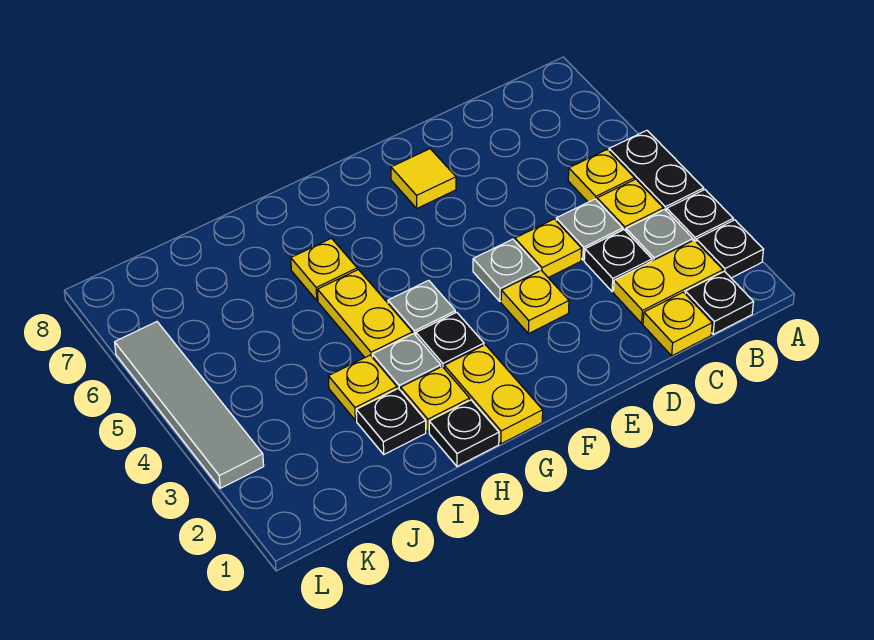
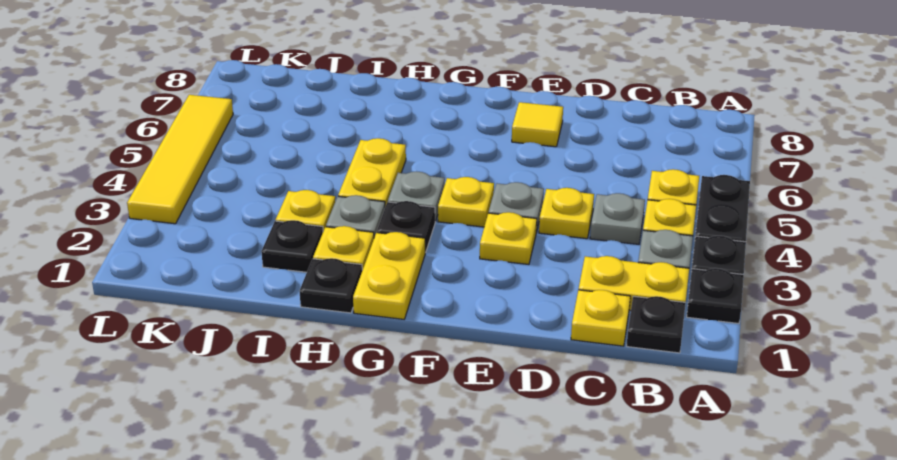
black plate C3 level 1 -> none
yellow plate H6 level 1 -> yellow plate F4 level 1
grey tile L3:L6 level 1 -> yellow tile L3:L6 level 1

